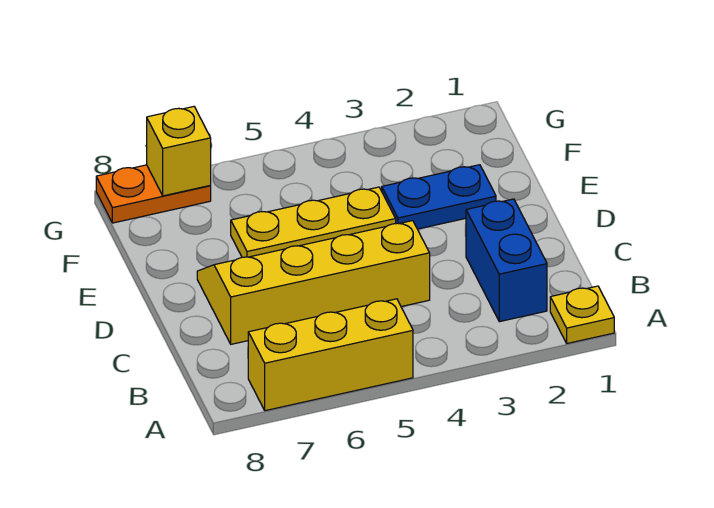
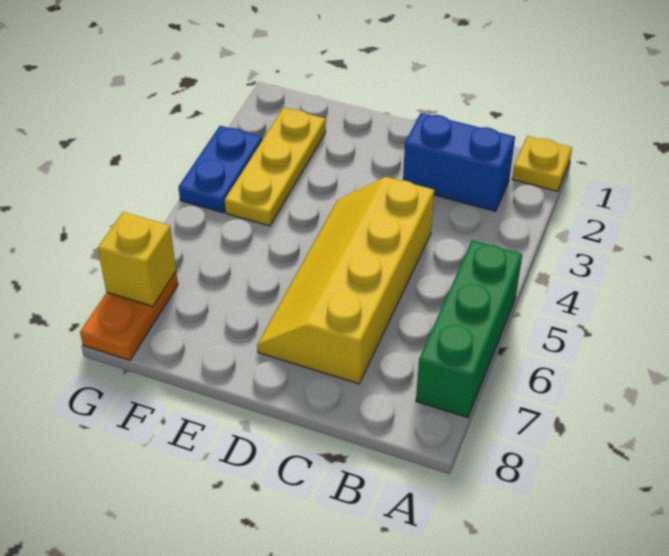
yellow brick A5:A7 level 1 -> green brick A5:A7 level 1
blue plate E2:E3 level 1 -> blue plate G3:G4 level 1
yellow plate E4:E6 level 1 -> yellow plate F2:F4 level 1

